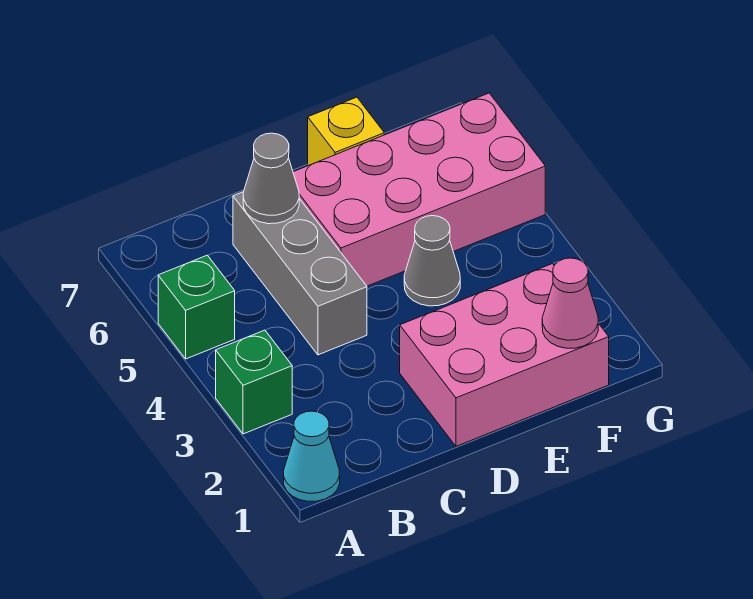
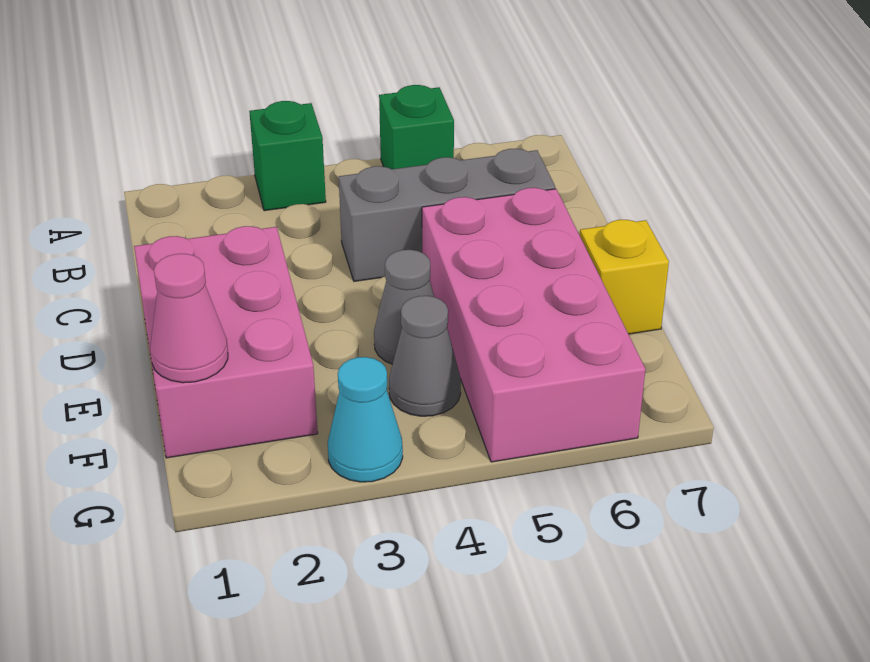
cyan cone A1 level 1 -> cyan cone G3 level 1
grey cone C6 level 2 -> grey cone F4 level 1

